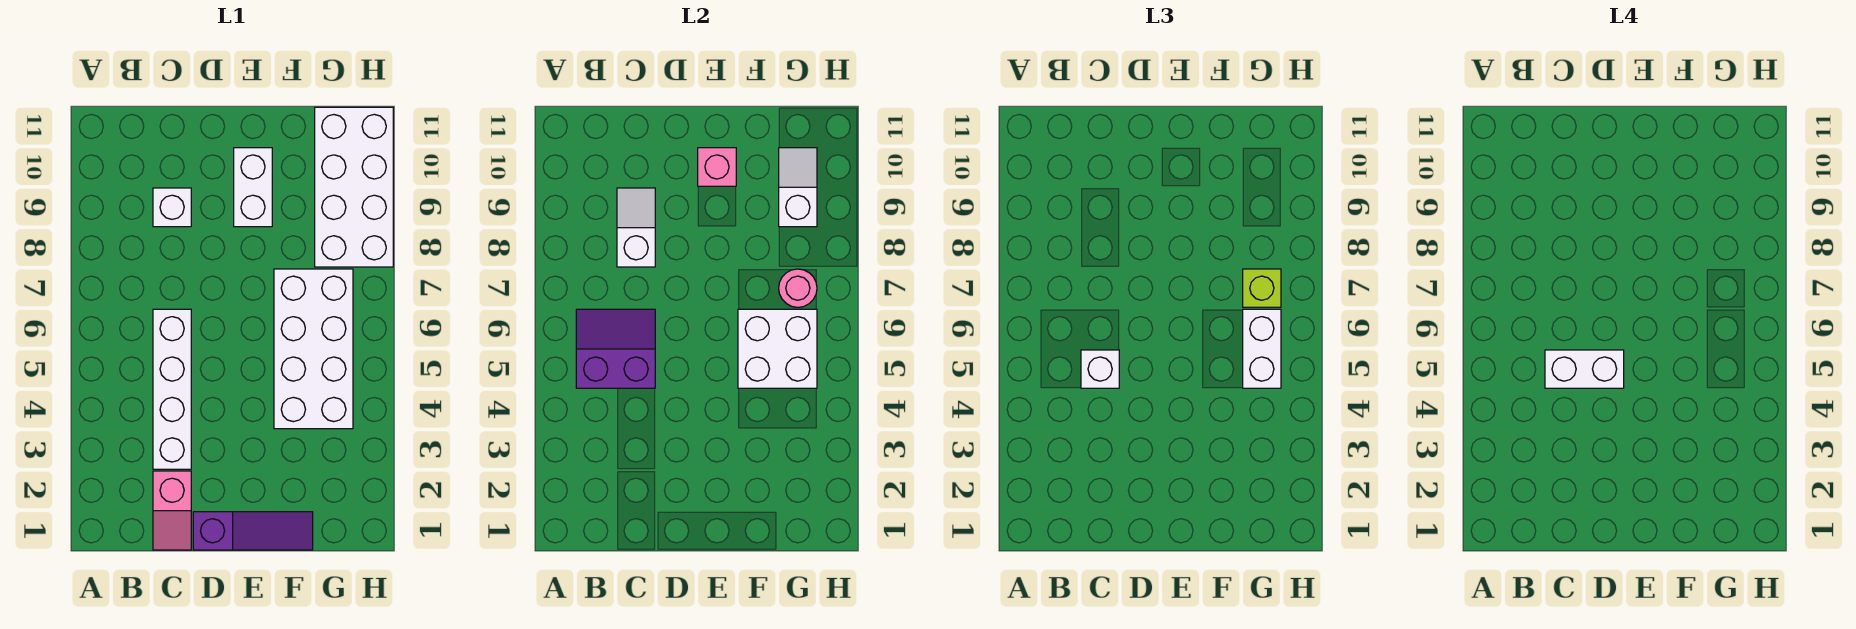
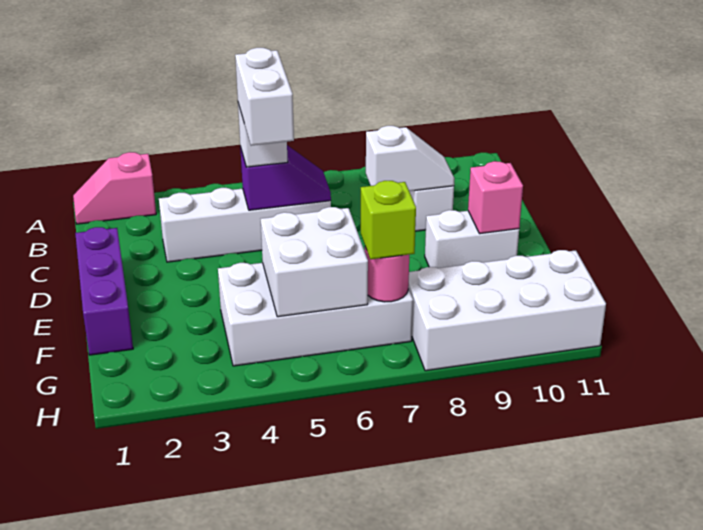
purple slope B5:C6 level 2 top 5 -> purple slope C5:C6 level 2 top 5
pink slope C1:C2 level 1 top 2 -> pink slope A1:A2 level 1 top 2
purple slope D1:F1 level 1 top D -> purple brick D1:F1 level 1
white brick G5:G6 level 3 -> none
white slope G9:G10 level 2 top 9 -> none

